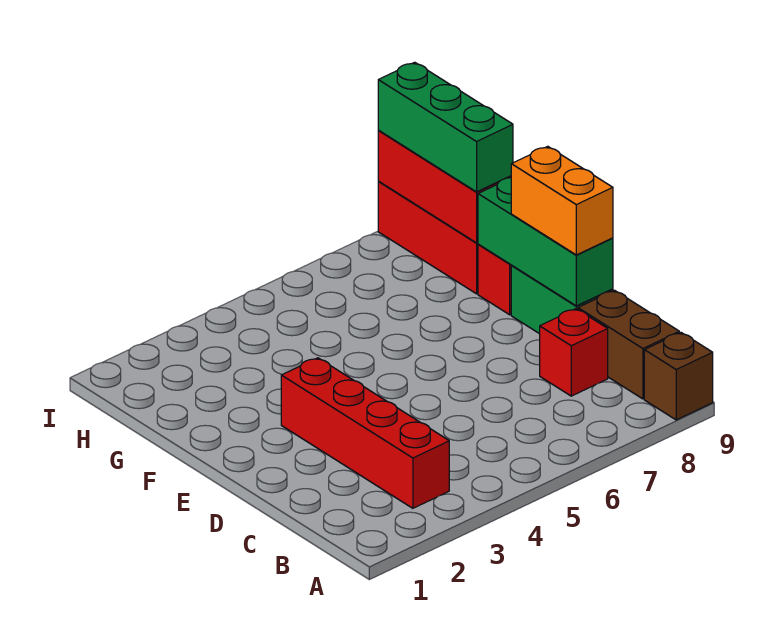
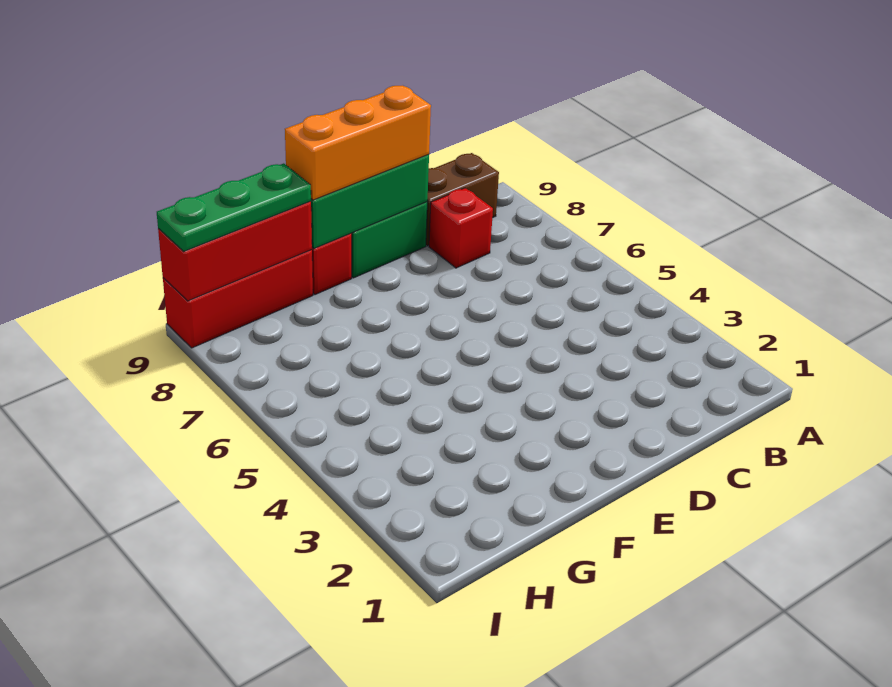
brown brick A9 level 1 -> none
red brick B3:E3 level 1 -> none
orange brick D9:E9 level 3 -> orange brick D9:F9 level 3
green brick G9:I9 level 3 -> green plate G9:I9 level 3

